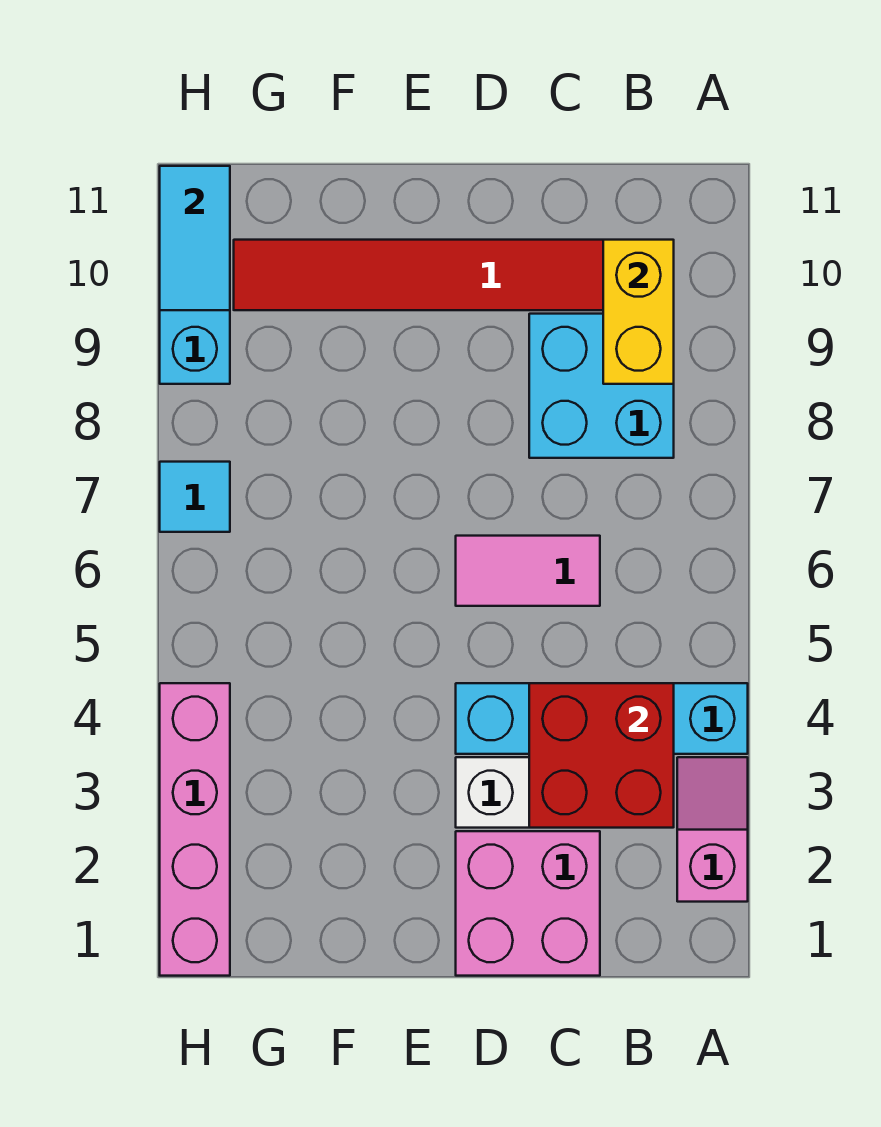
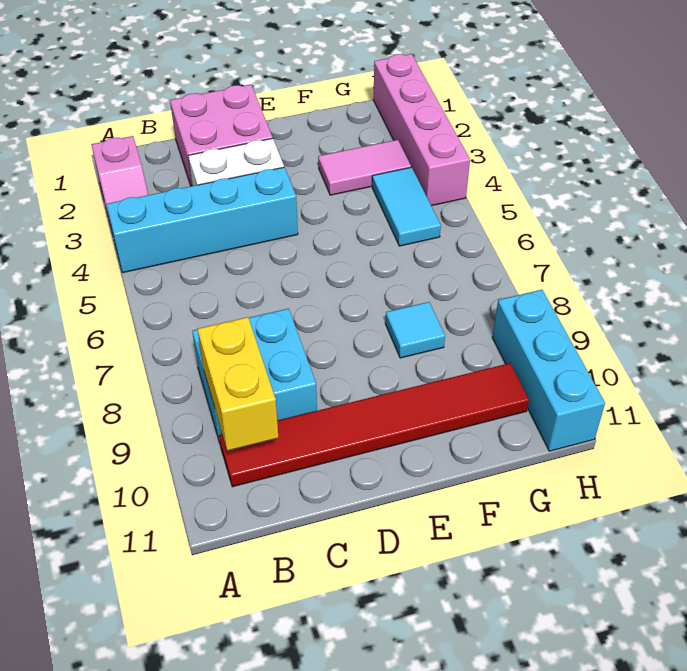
red brick B3:C4 level 2 -> none
pink tile C6:D6 level 1 -> pink tile F3:G3 level 1
cyan tile H7 level 1 -> cyan tile F8 level 1
cyan tile H10:H11 level 2 -> cyan tile G4:G5 level 1

